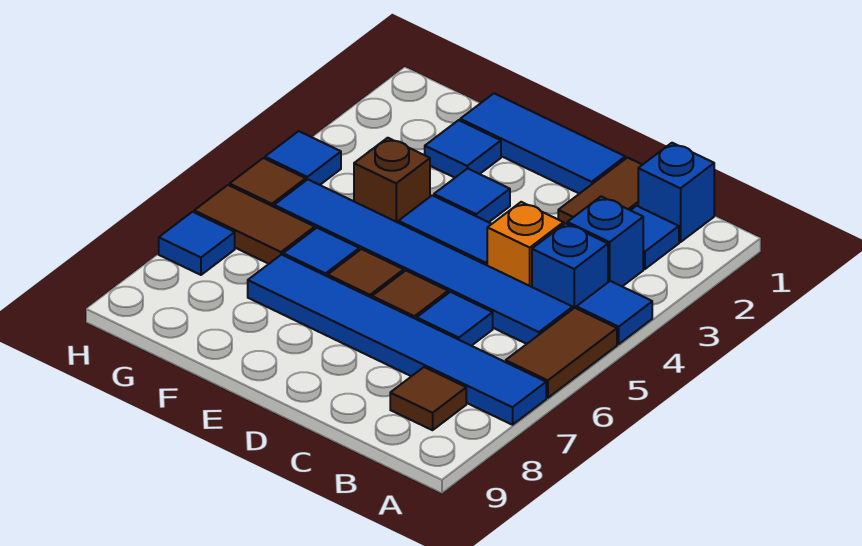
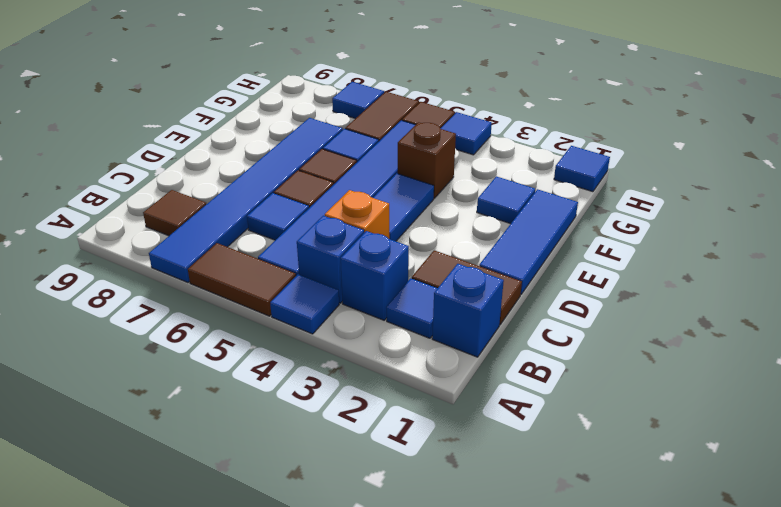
blue tile E3 level 1 -> blue tile H1 level 1

